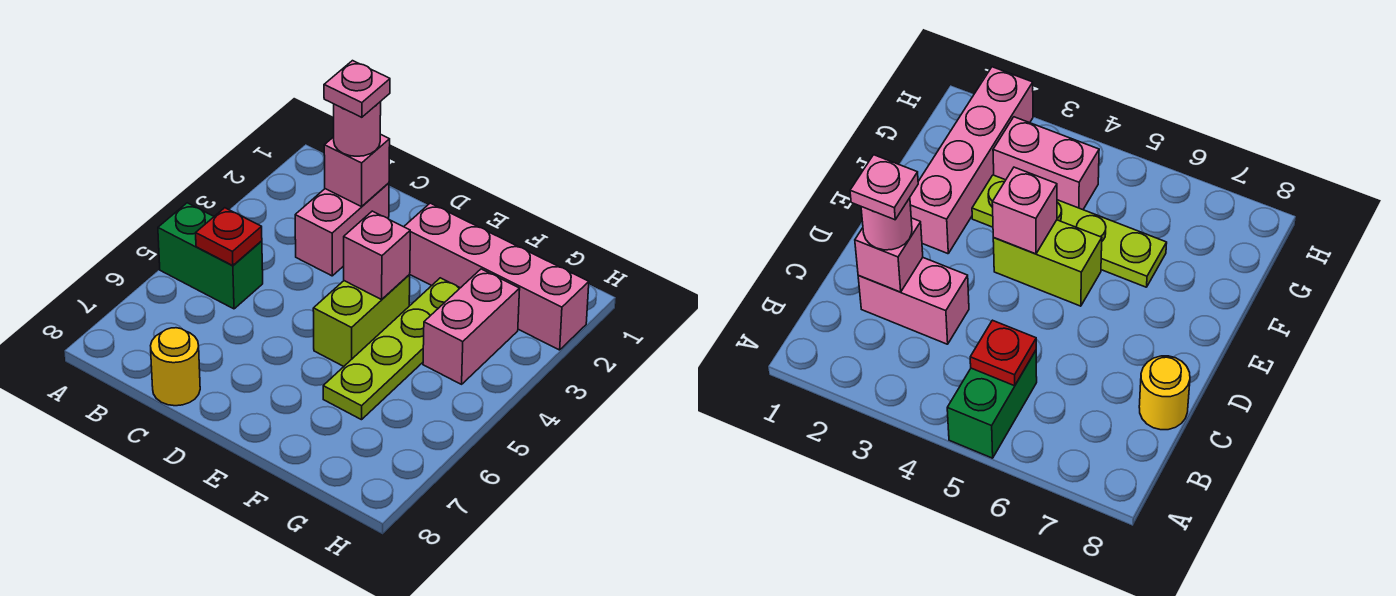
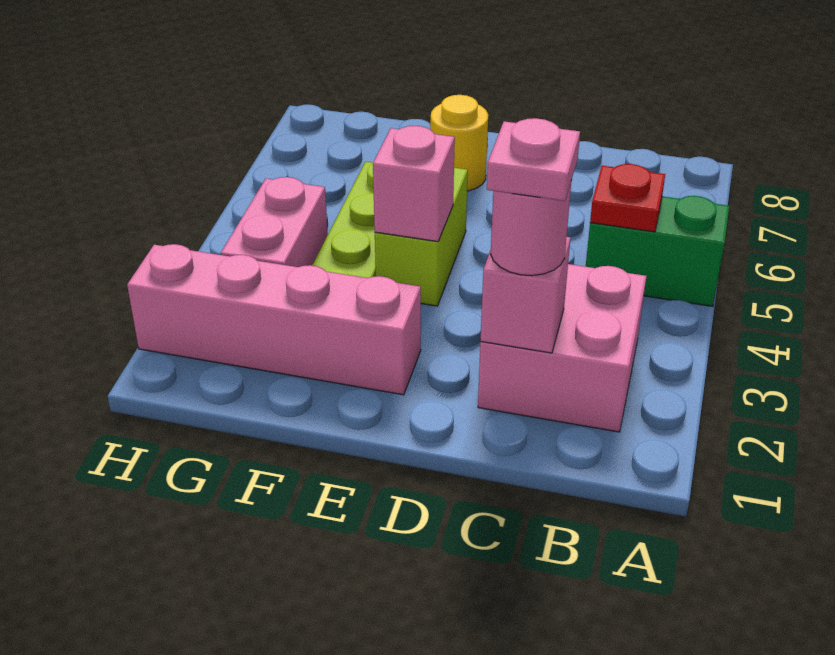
pink brick C2:C3 level 1 -> pink brick B2:C3 level 1
yellow round brick C8 level 1 -> yellow round brick E7 level 1

